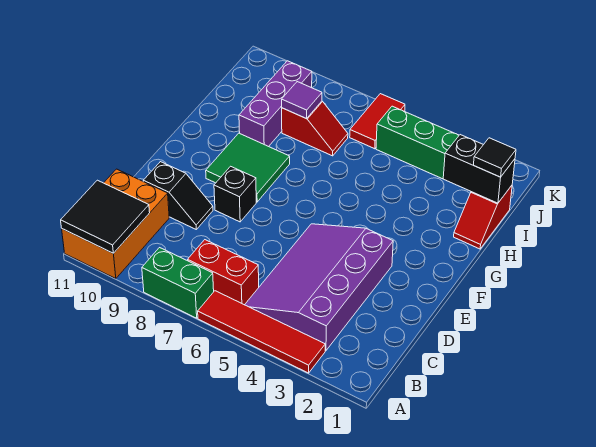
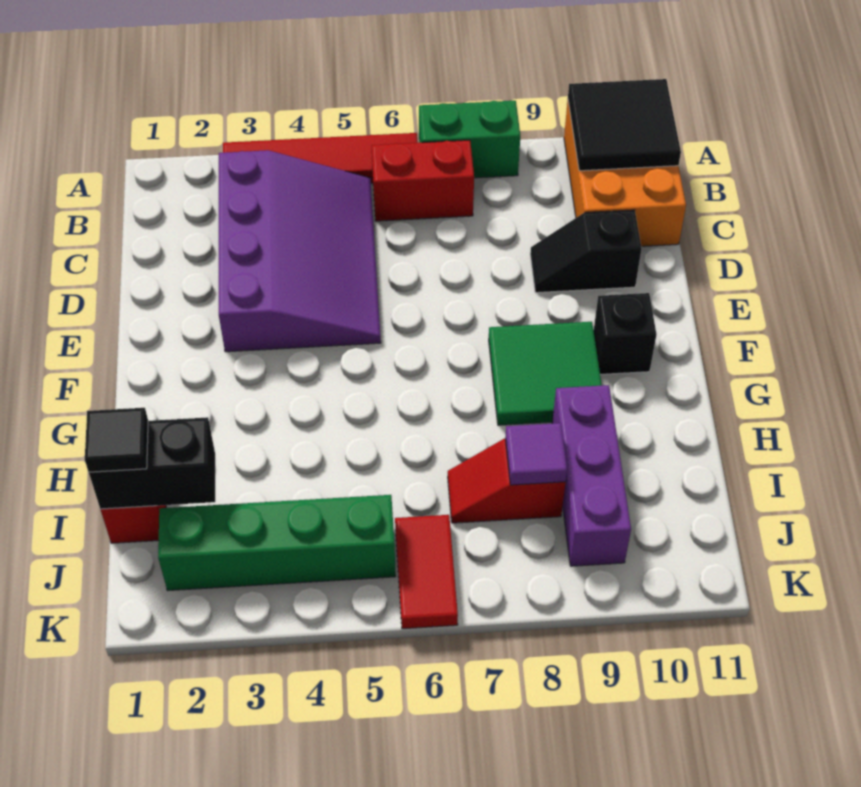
black brick E8 level 1 -> black brick F10 level 1

